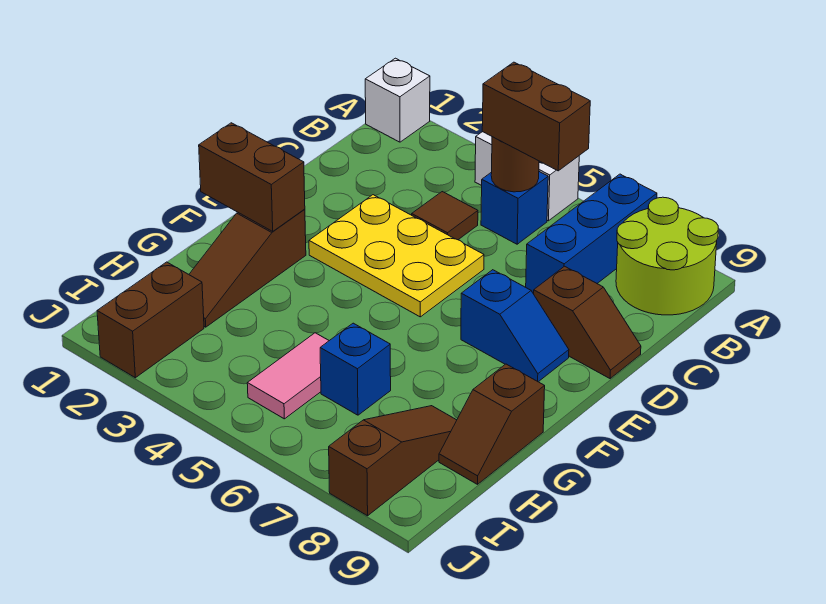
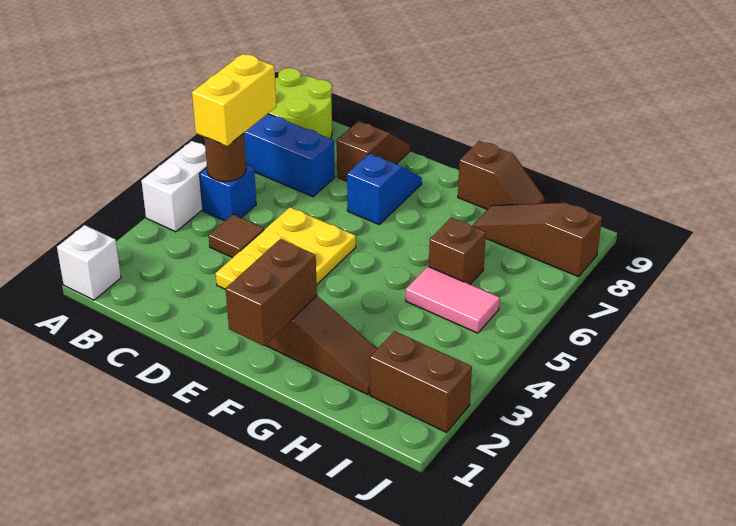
brown brick B5:B6 level 3 -> yellow brick B5:B6 level 3
blue brick H6 level 1 -> brown brick H6 level 1

